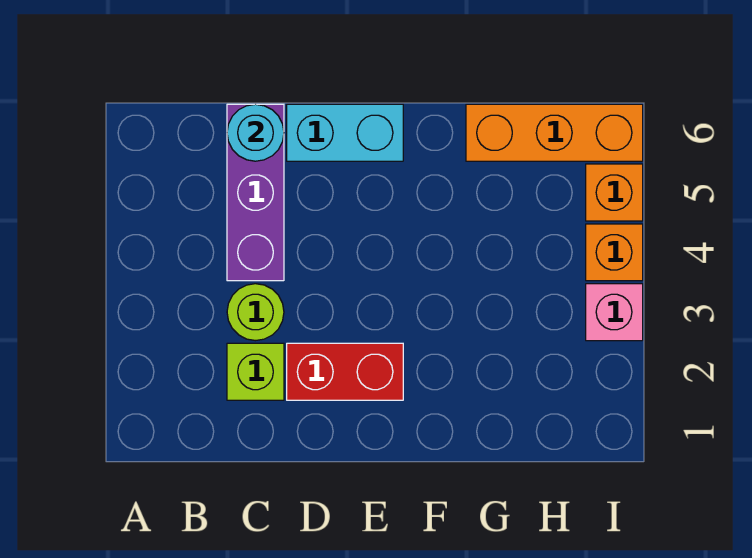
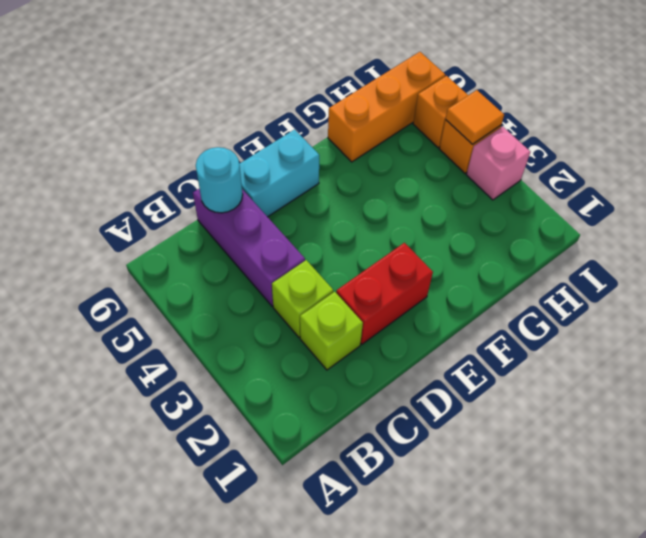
lime round brick C3 level 1 -> lime brick C3 level 1
none -> orange tile I4 level 2

